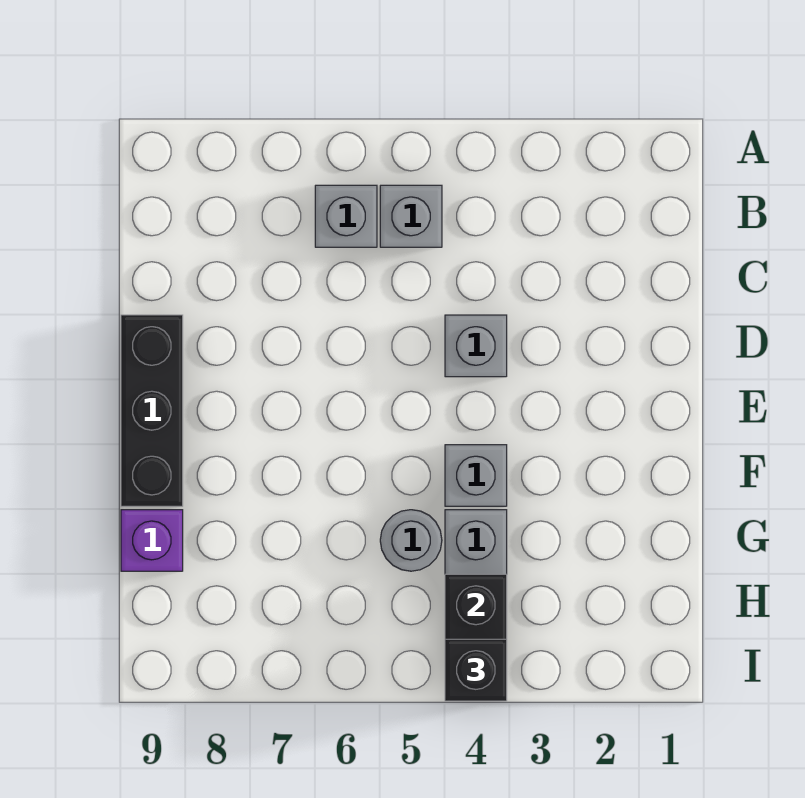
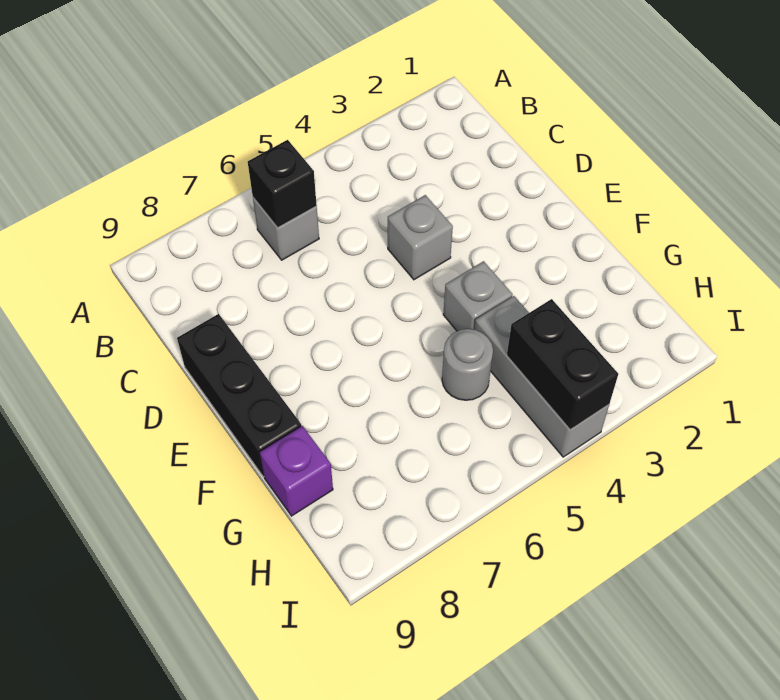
grey brick B5 level 1 -> none
black brick I4 level 3 -> black brick B6 level 2

